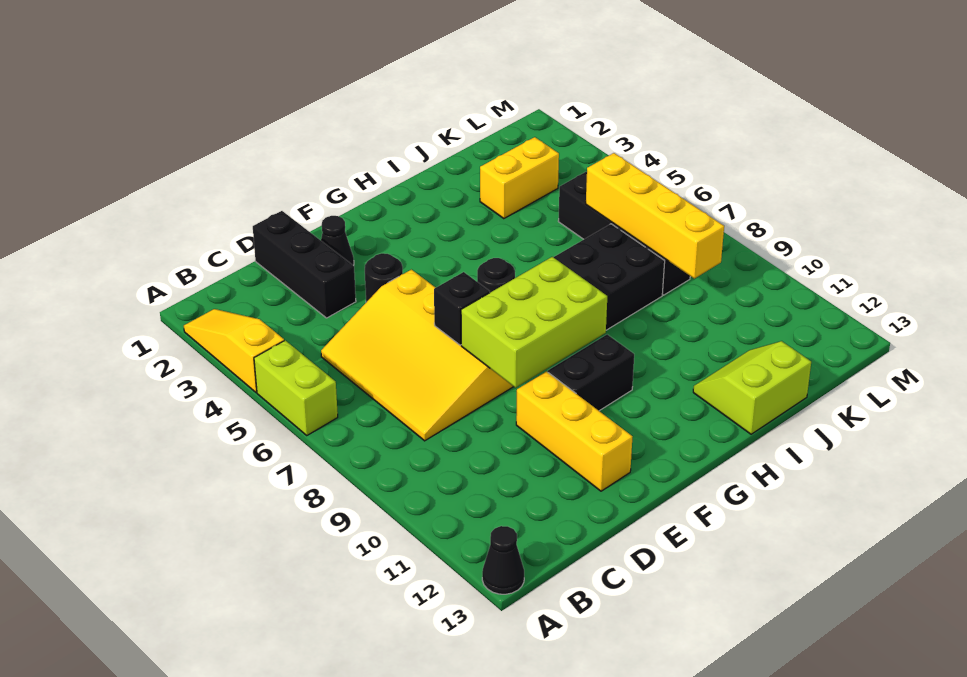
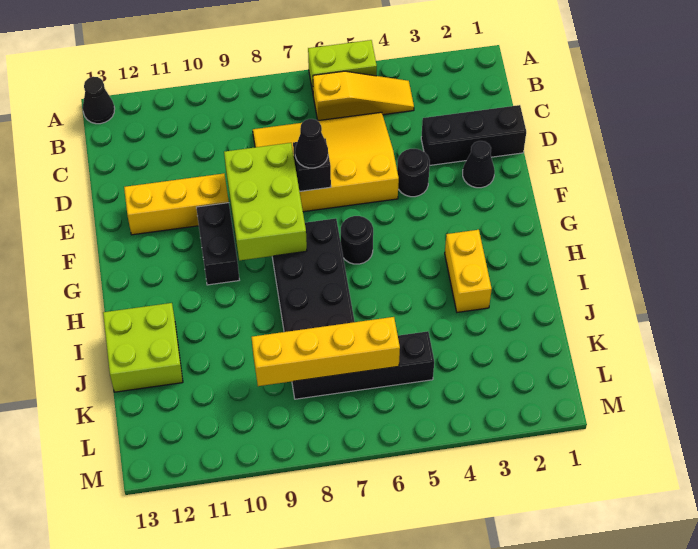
yellow slope A2:A4 level 1 top 4 -> yellow slope B4:B6 level 1 top 6
none -> black cone E7 level 3
lime slope I12:J13 level 1 top 13 -> lime brick I12:J13 level 1
yellow brick J3:K3 level 1 -> yellow brick H3:I3 level 1

